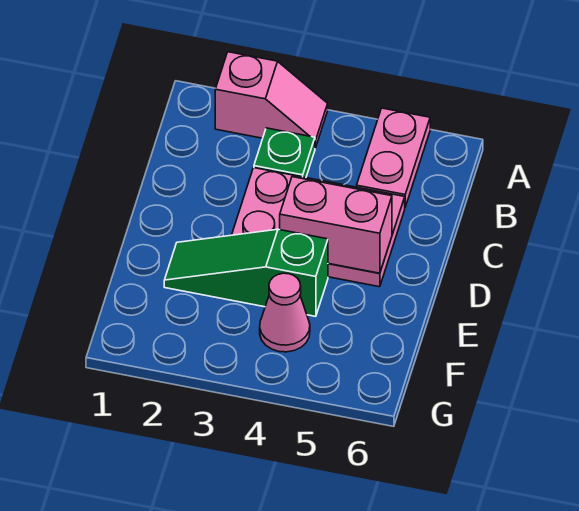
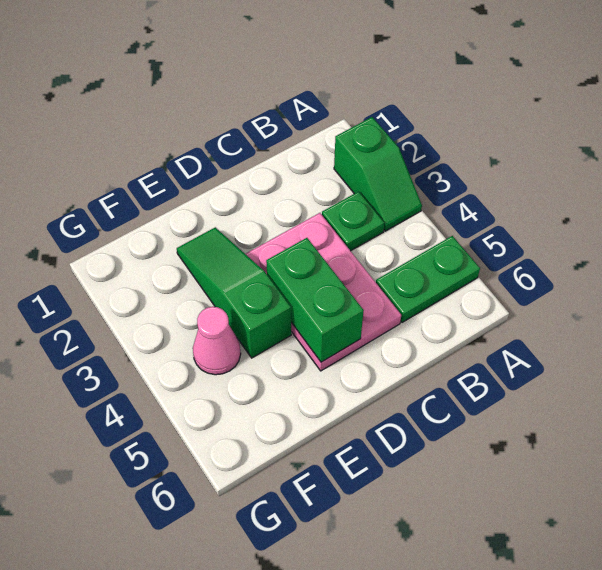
pink slope A2:A3 level 1 top 2 -> green slope A2:A3 level 1 top 2
pink plate A5:B5 level 1 -> green plate A5:B5 level 1
pink brick D4:D5 level 2 -> green brick D4:D5 level 2

